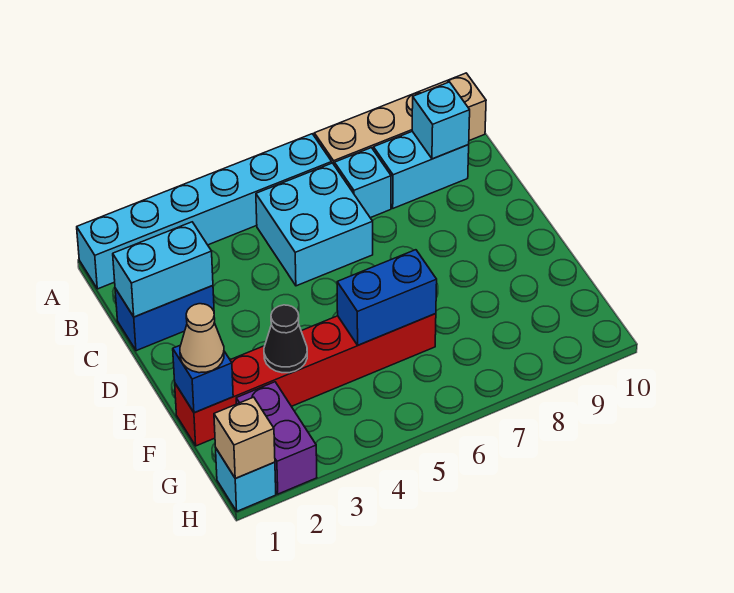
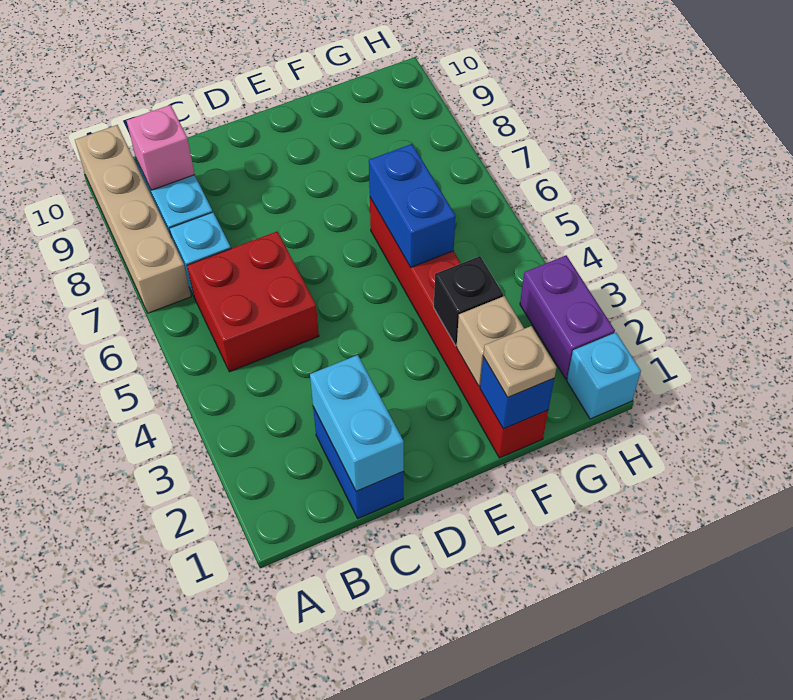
cyan brick A1:A6 level 1 -> none
cyan brick B5:C6 level 1 -> red brick B5:C6 level 1
cyan brick B9 level 2 -> pink brick B9 level 2
tan cone F1 level 3 -> tan plate F1 level 3
black cone F3 level 2 -> black brick F3 level 2
purple brick G2:H2 level 1 -> purple brick H2:H3 level 1
tan brick H1 level 2 -> tan brick F2 level 2

